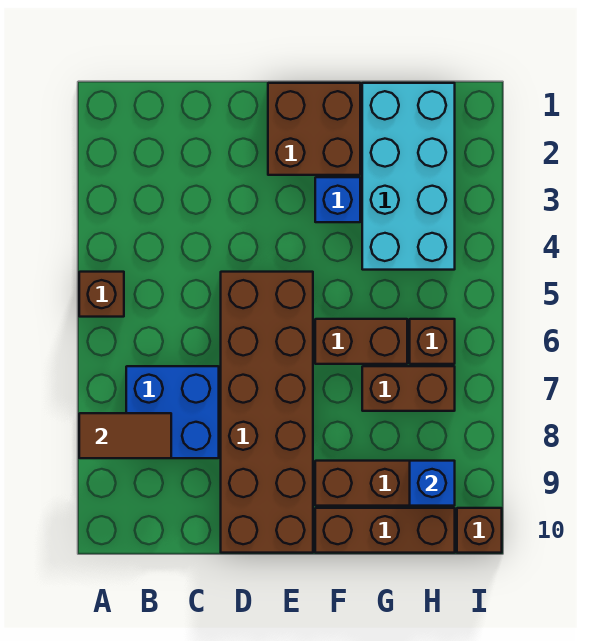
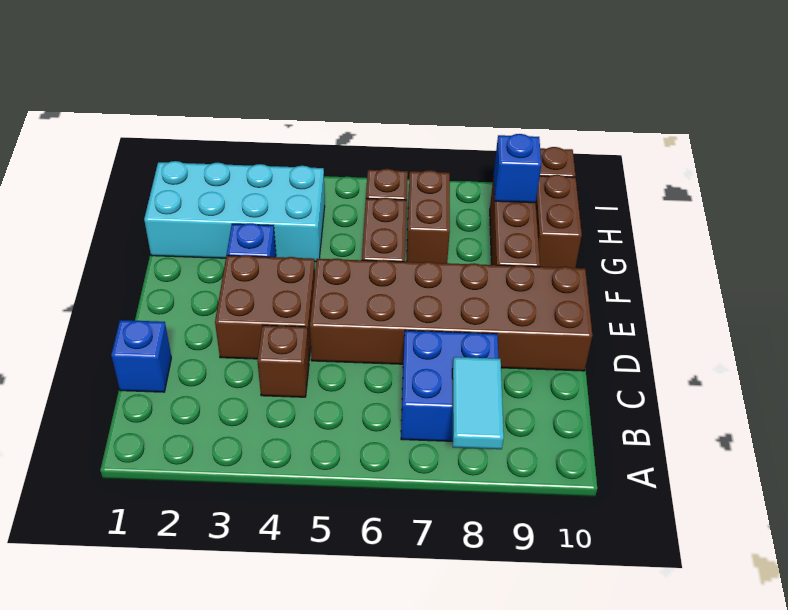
brown brick A5 level 1 -> brown brick C4 level 1
brown tile A8:B8 level 2 -> cyan tile A8:B8 level 2
none -> blue brick C1 level 1
brown brick E1:F2 level 1 -> brown brick D3:E4 level 1
brown brick F10:H10 level 1 -> brown brick G10:H10 level 1

